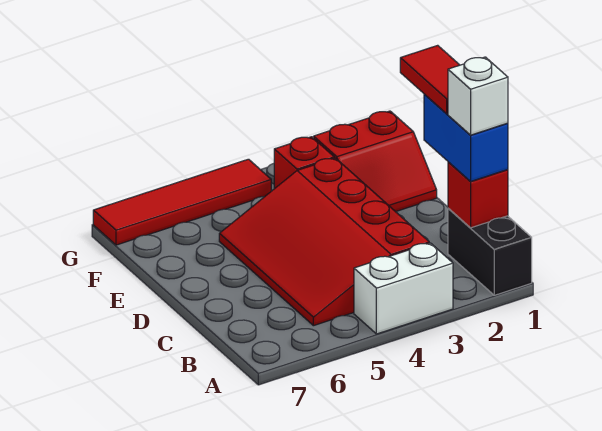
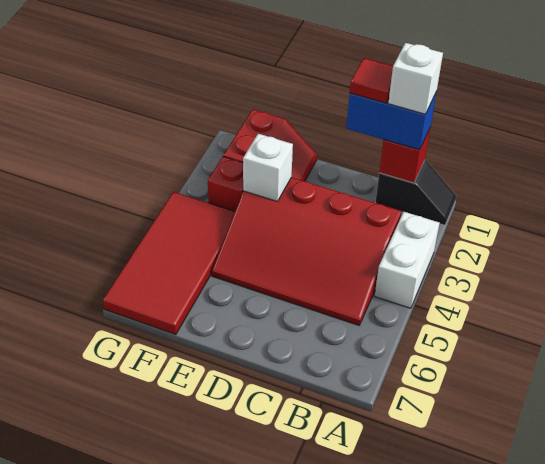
black brick A1:B1 level 1 -> black slope A1:B1 level 1 top B
red tile C1:D1 level 4 -> red tile C1 level 4
none -> white brick E3 level 2
red tile G4:G7 level 1 -> red tile F4:G7 level 1

